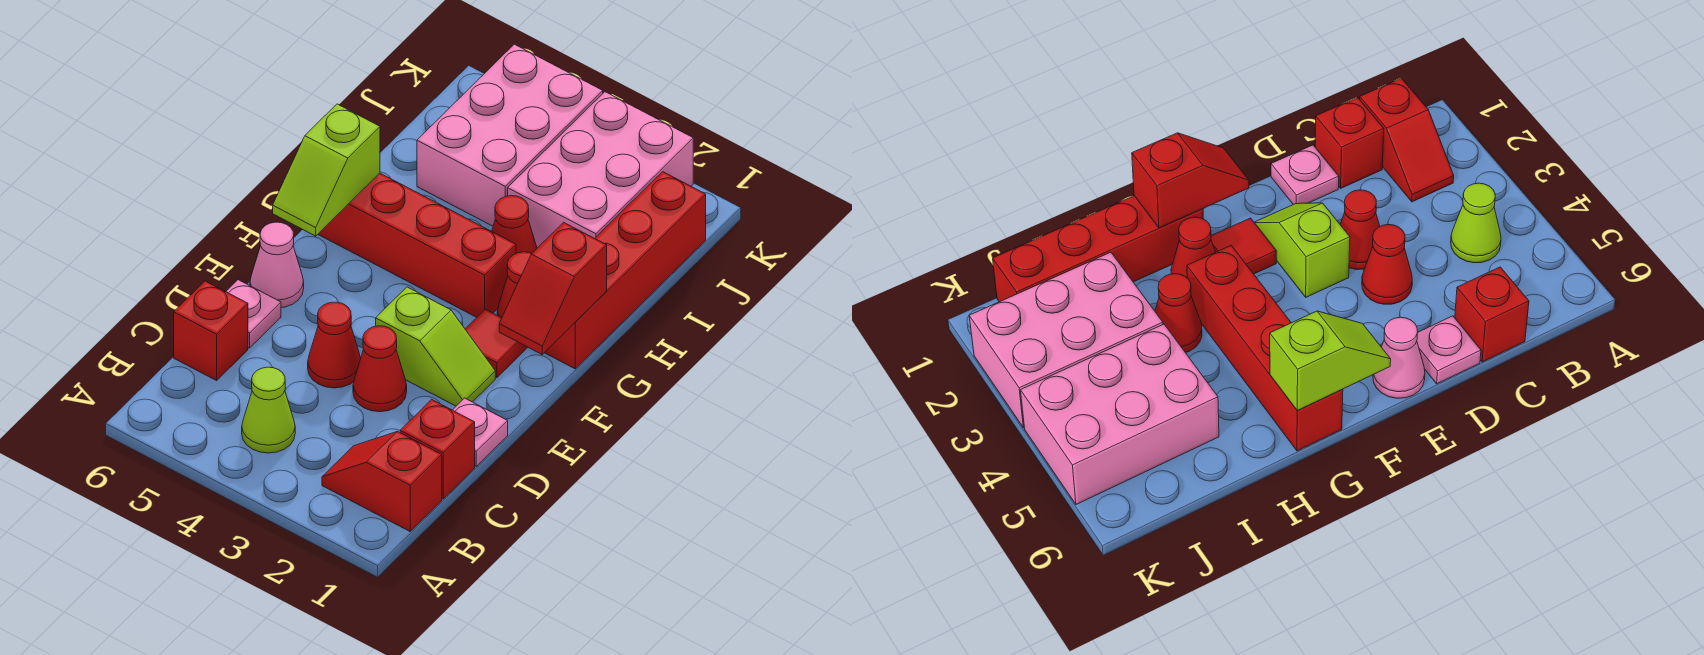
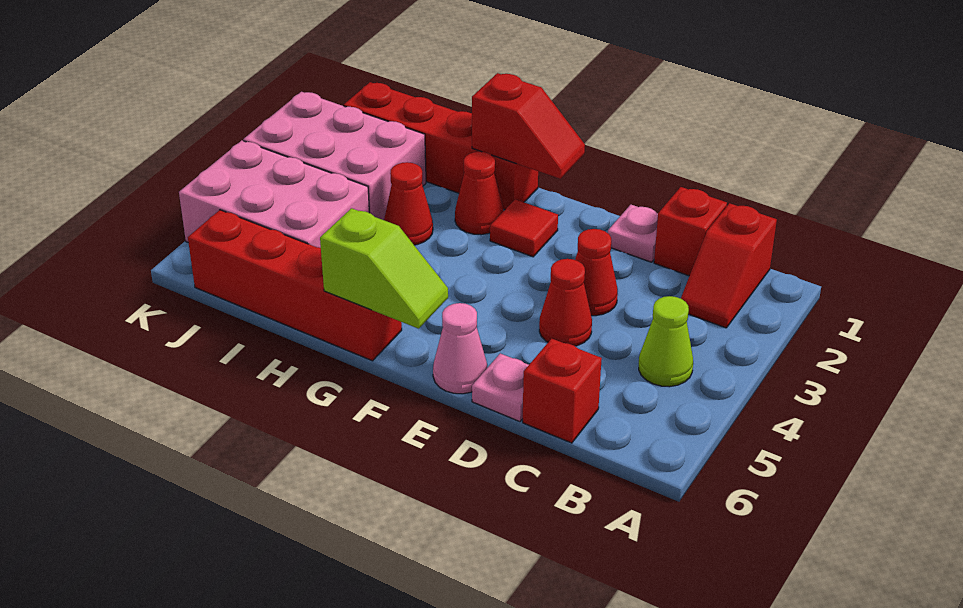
lime slope E2:E3 level 1 top 3 -> none
red brick G3:G6 level 1 -> red brick G6:J6 level 1

